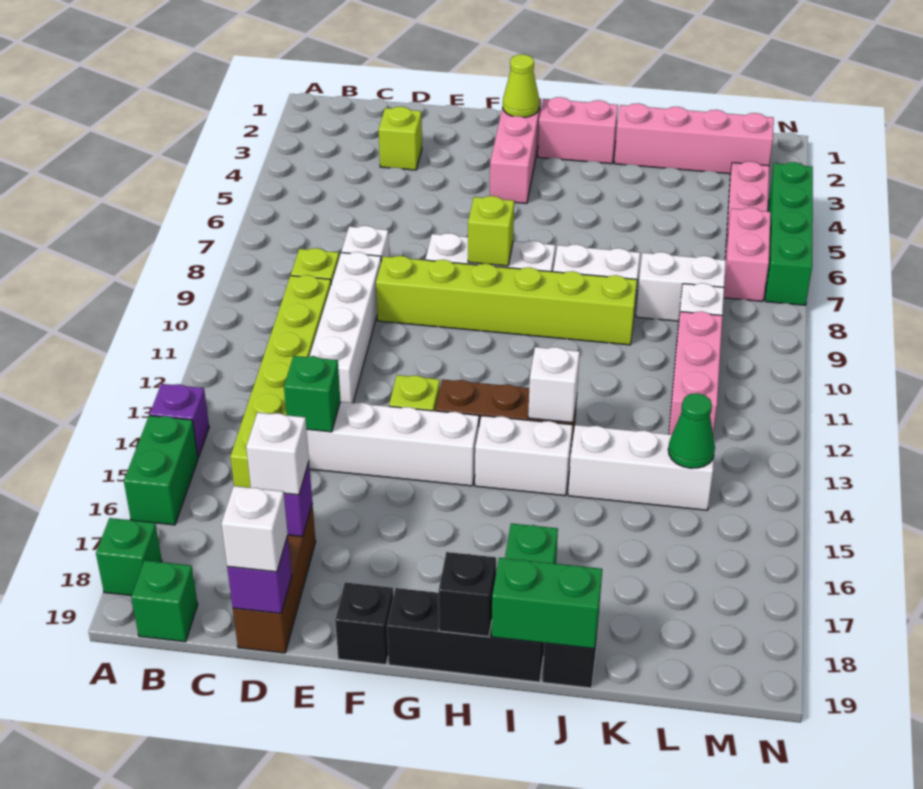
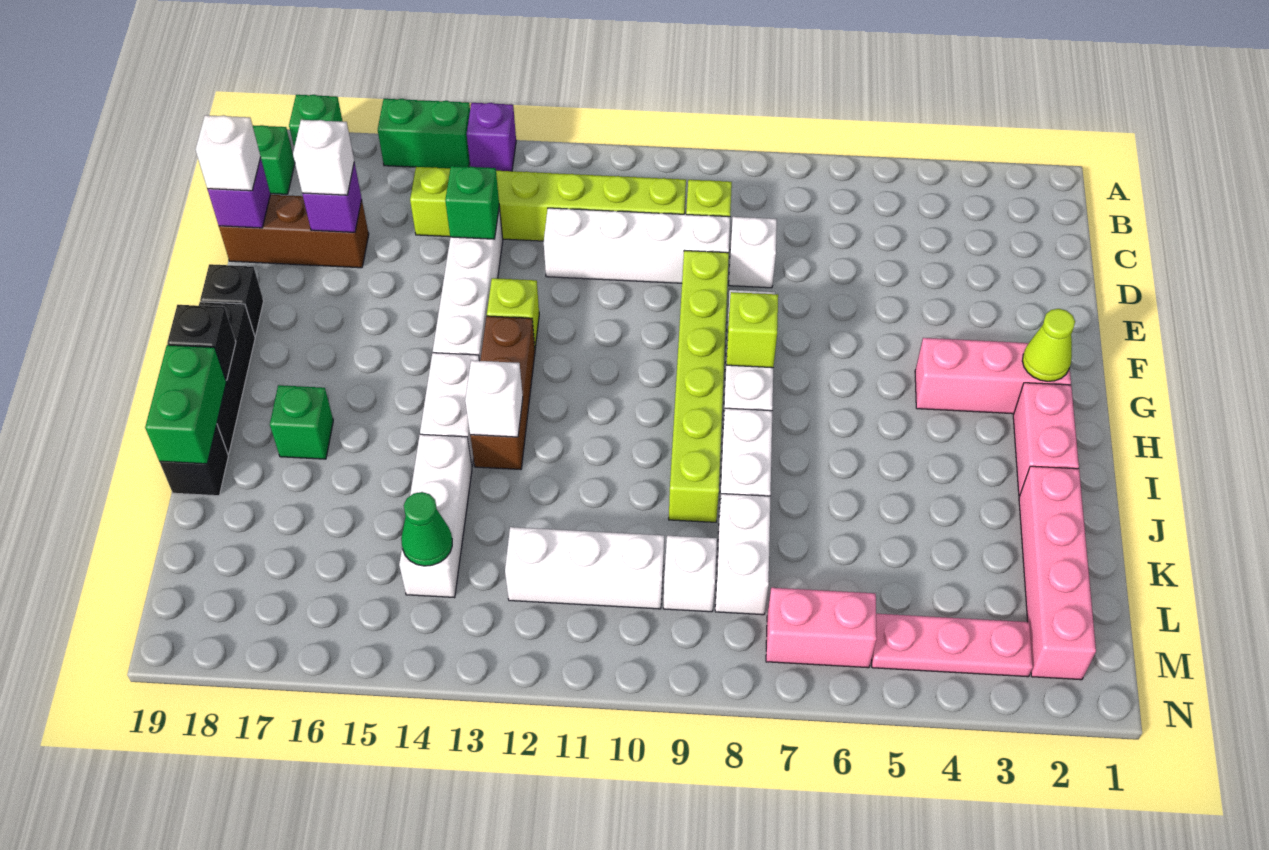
lime brick D3 level 1 -> none
pink brick L10:L12 level 1 -> white brick L10:L12 level 1
green brick N4:N7 level 1 -> none

